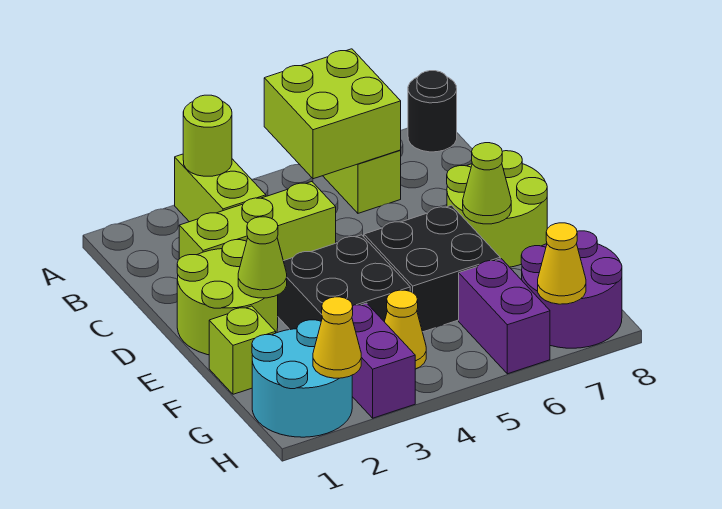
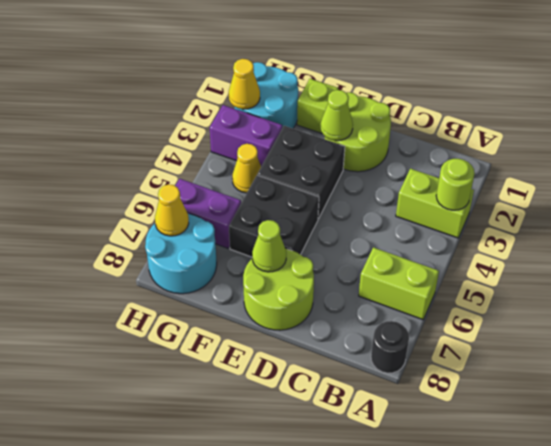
lime brick A5:B6 level 2 -> none
lime brick C2:C4 level 1 -> none
purple round brick G7:H8 level 1 -> cyan round brick G7:H8 level 1

